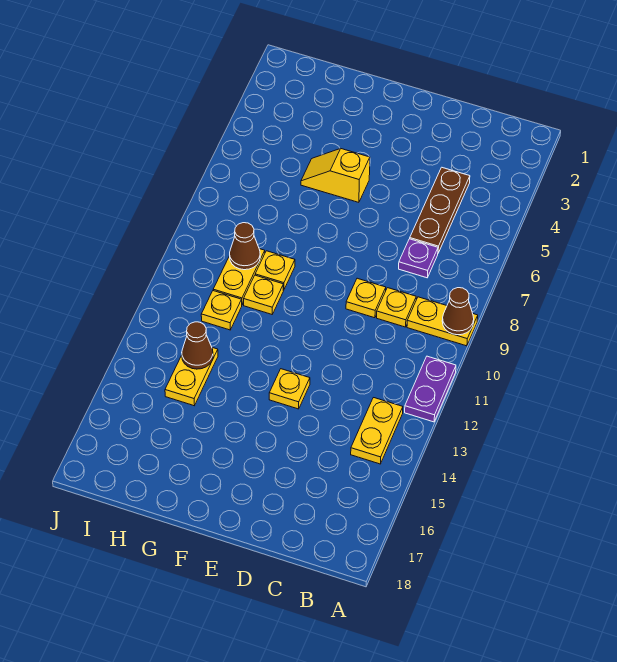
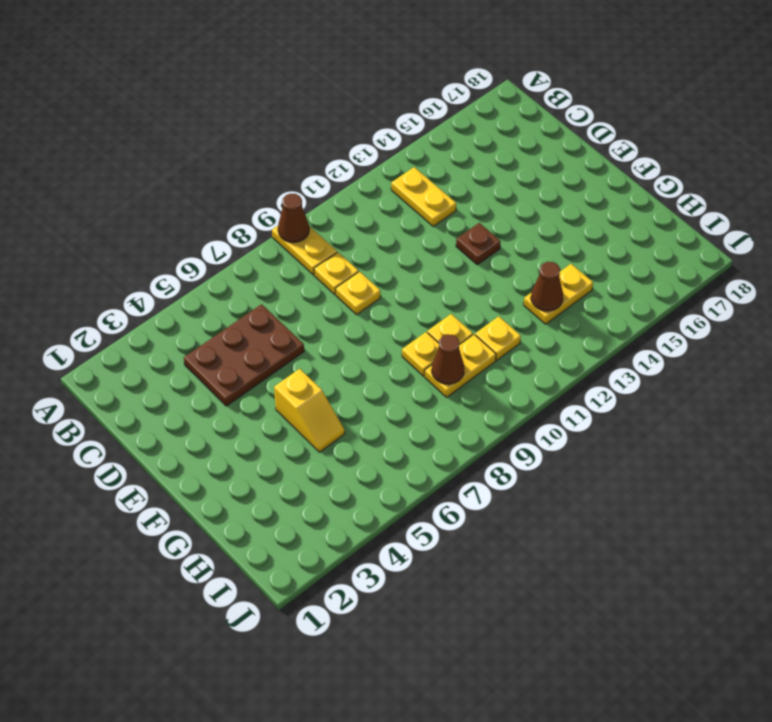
purple plate A11:A12 level 1 -> none
yellow plate B13:B14 level 1 -> yellow plate B13:C13 level 1
brown plate C4:C6 level 1 -> brown plate C4:D6 level 1
purple plate C7 level 1 -> none
yellow plate E13 level 1 -> brown plate E13 level 1

